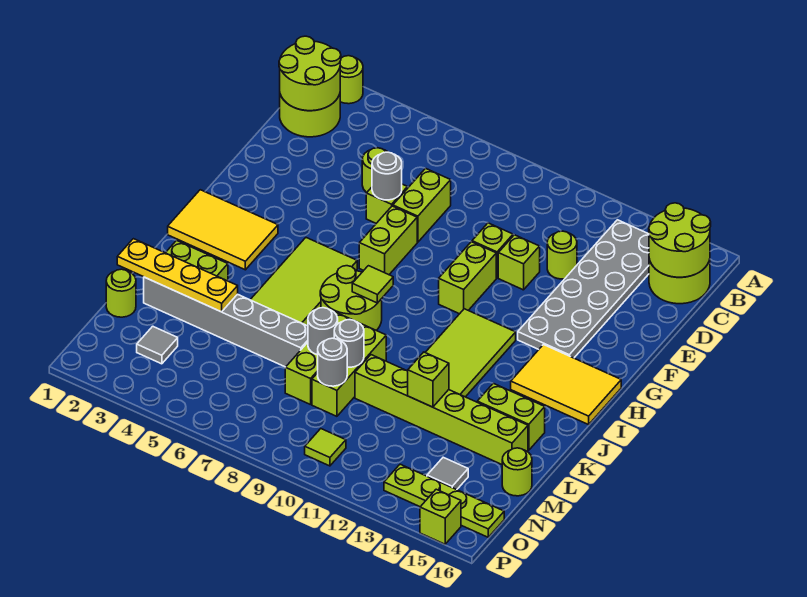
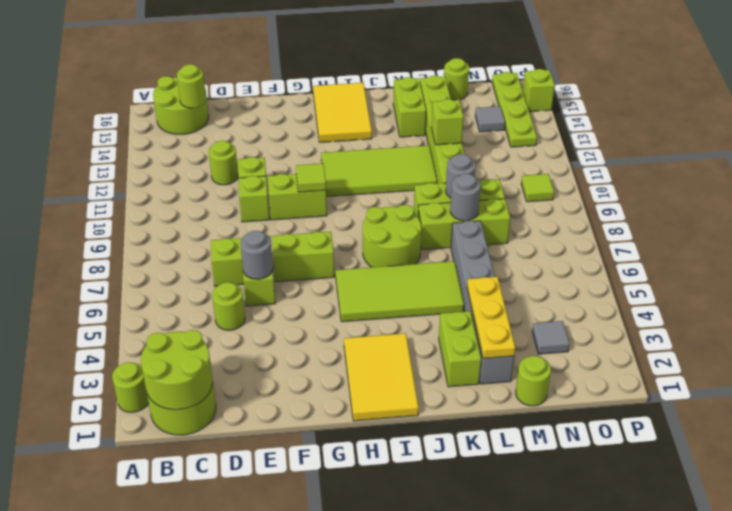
grey plate B13:G14 level 1 -> none
lime round brick B15:C16 level 2 -> lime round brick C15 level 2
lime tile I8 level 2 -> lime tile G10 level 2
yellow plate L1:L4 level 2 -> yellow plate L2:L4 level 2
grey round brick M9 level 2 -> none

